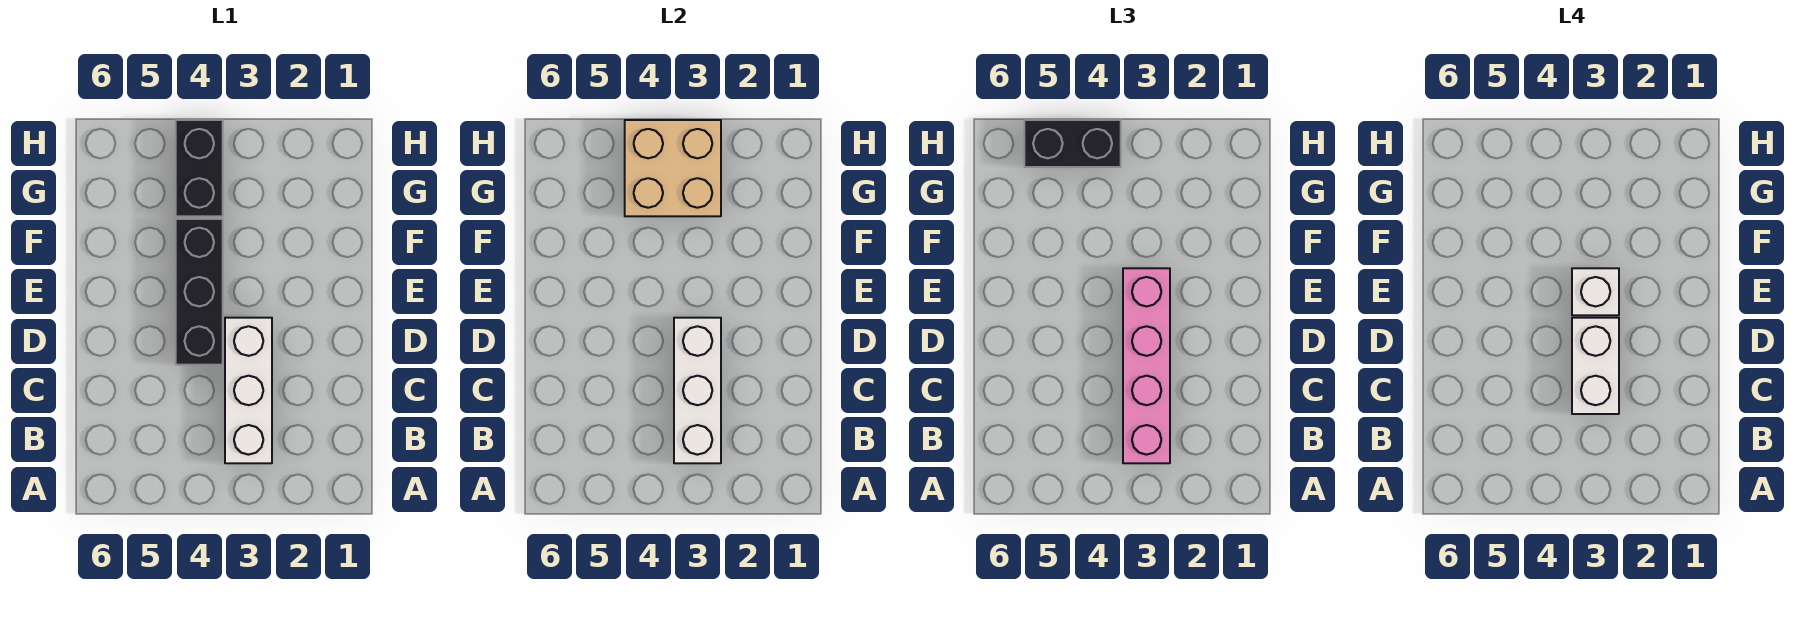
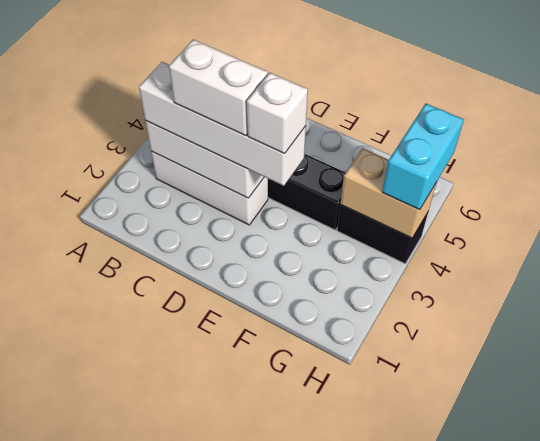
pink brick B3:E3 level 3 -> white brick B3:E3 level 3
tan brick G3:H4 level 2 -> tan brick G4:H4 level 2
black brick H4:H5 level 3 -> cyan brick H4:H5 level 3

